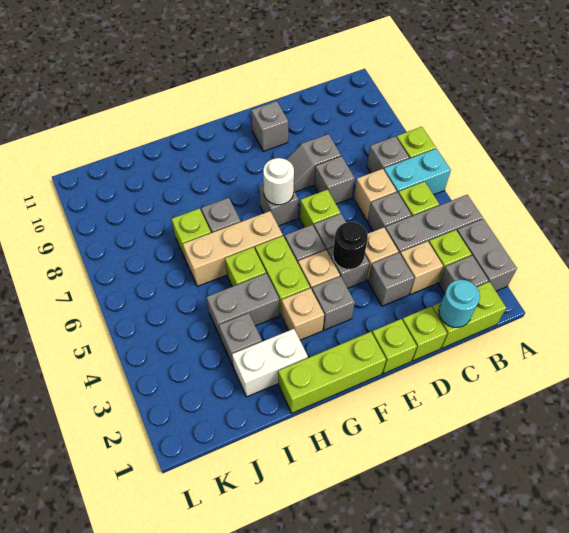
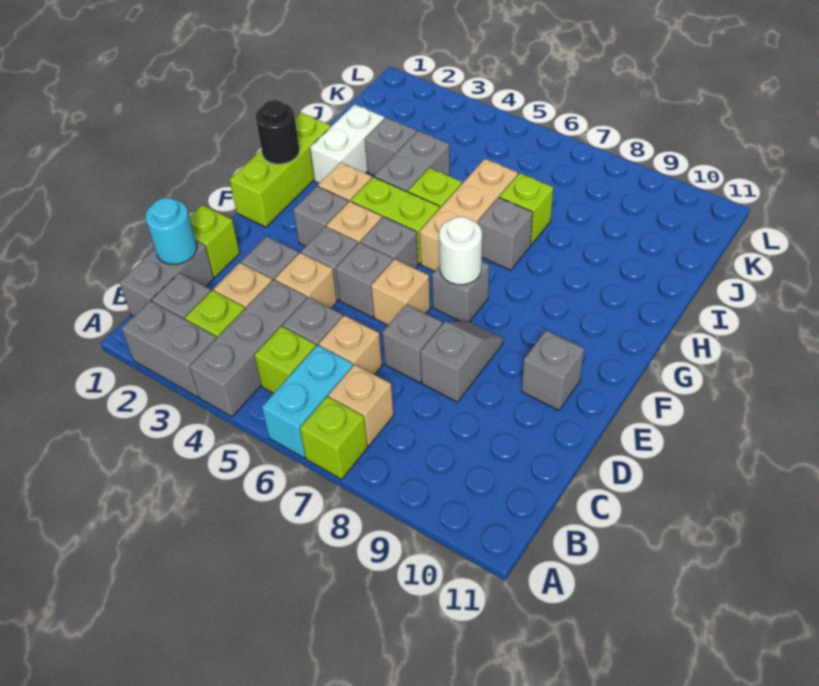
lime brick B1:C1 level 1 -> grey brick B1:C1 level 1
grey brick B7 level 1 -> tan brick B7 level 1
lime brick E1 level 1 -> none
black round brick E4 level 2 -> black round brick G1 level 2
lime brick E6 level 1 -> tan brick E6 level 1

